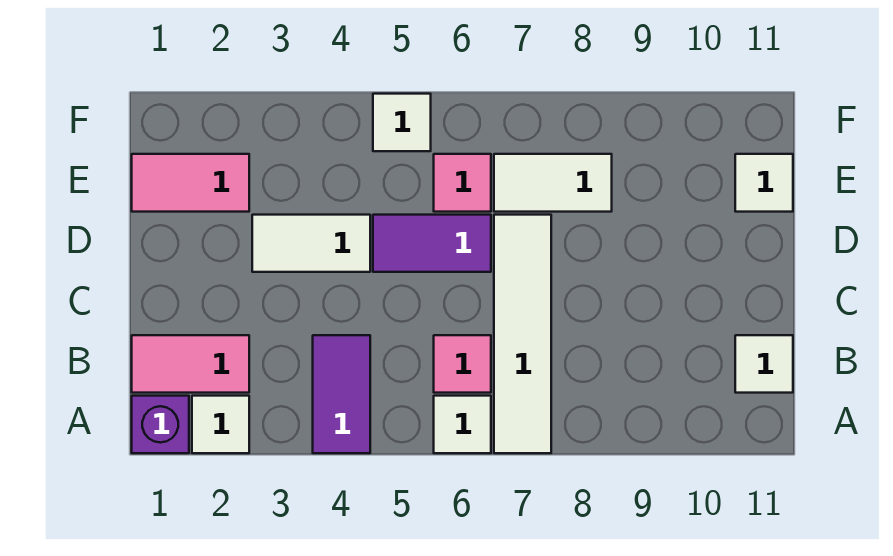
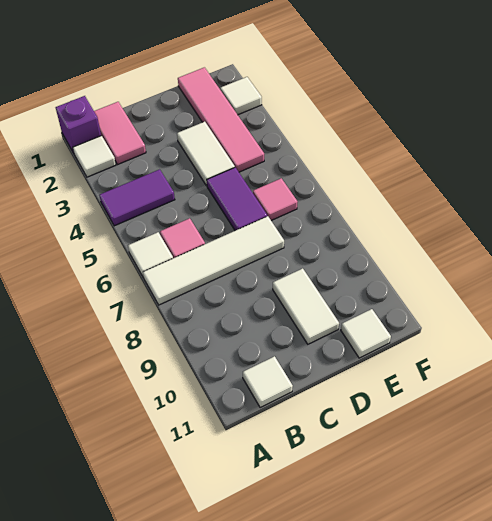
pink tile E1:E2 level 1 -> pink tile E1:E4 level 1
white tile E7:E8 level 1 -> white tile D9:D10 level 1
white tile F5 level 1 -> white tile F2 level 1

